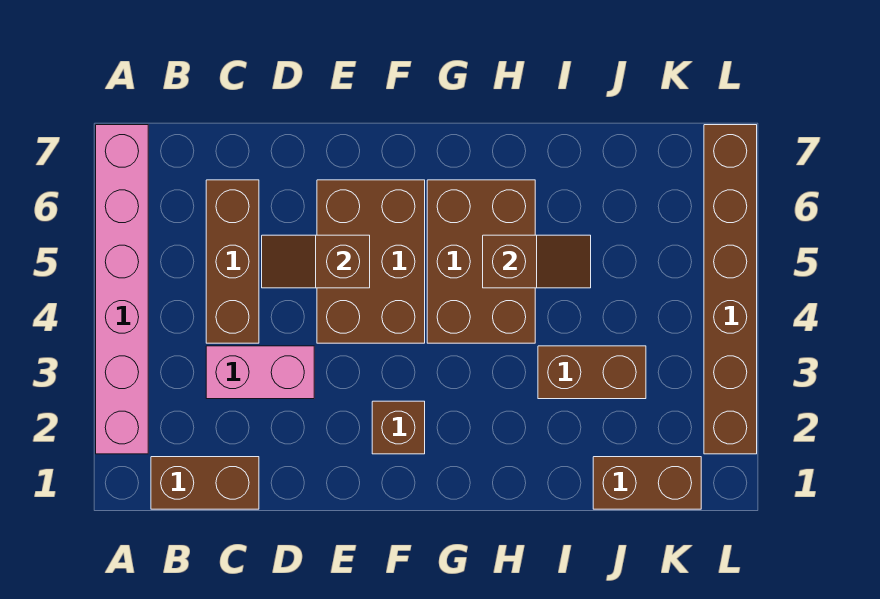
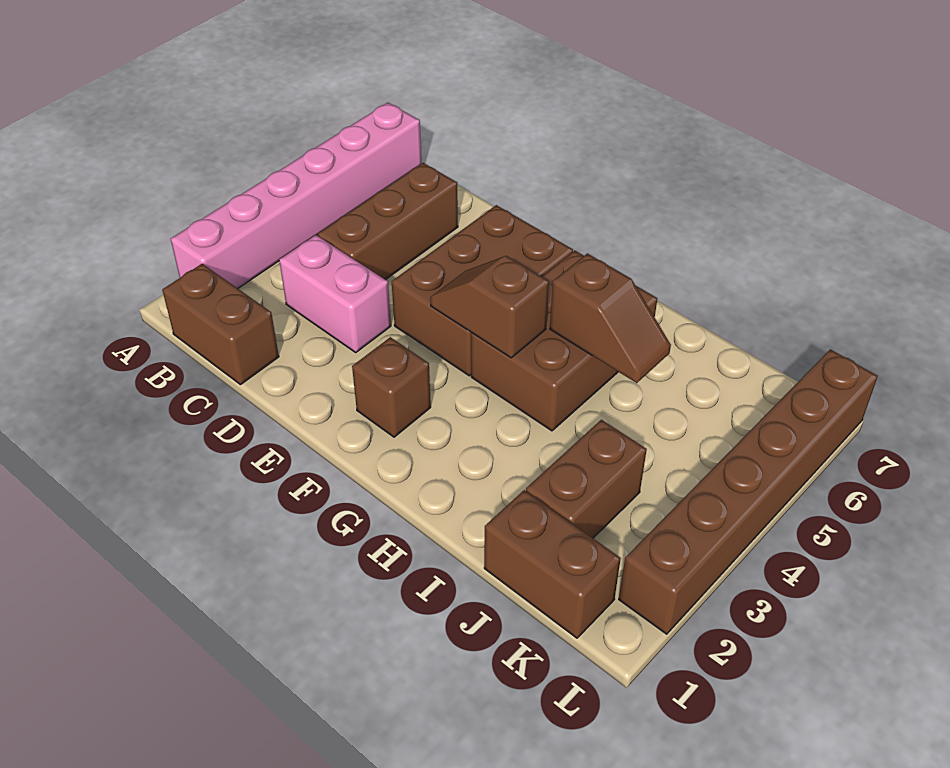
brown slope D5:E5 level 2 top E -> brown slope F4:G4 level 2 top G
brown brick I3:J3 level 1 -> brown brick J2:J3 level 1

